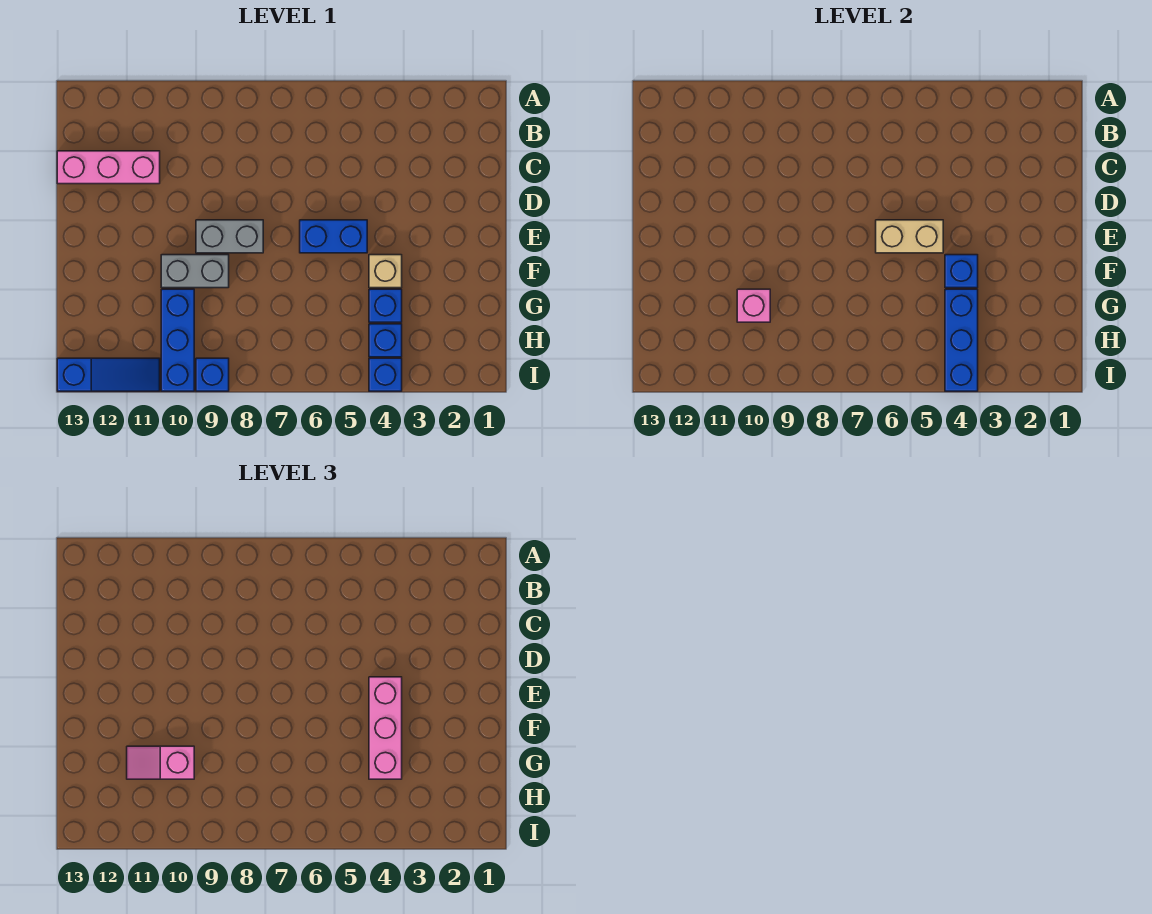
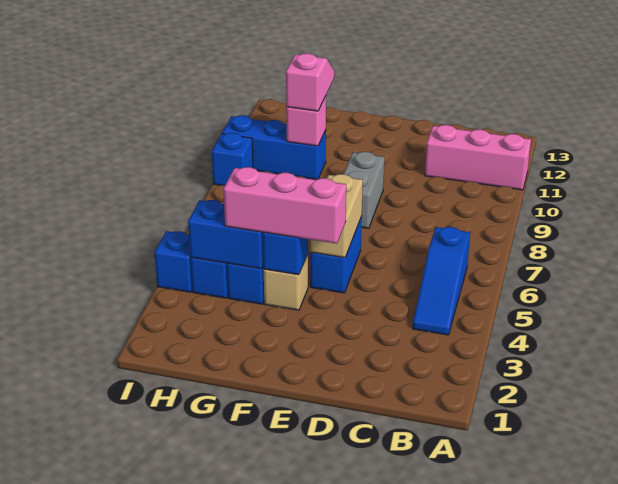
pink brick C11:C13 level 1 -> pink brick A11:C11 level 1
grey brick F9:F10 level 1 -> none
blue brick G4:I4 level 2 -> blue brick G4:H4 level 2
blue slope I11:I13 level 1 top 13 -> blue slope B4:B6 level 1 top 6

